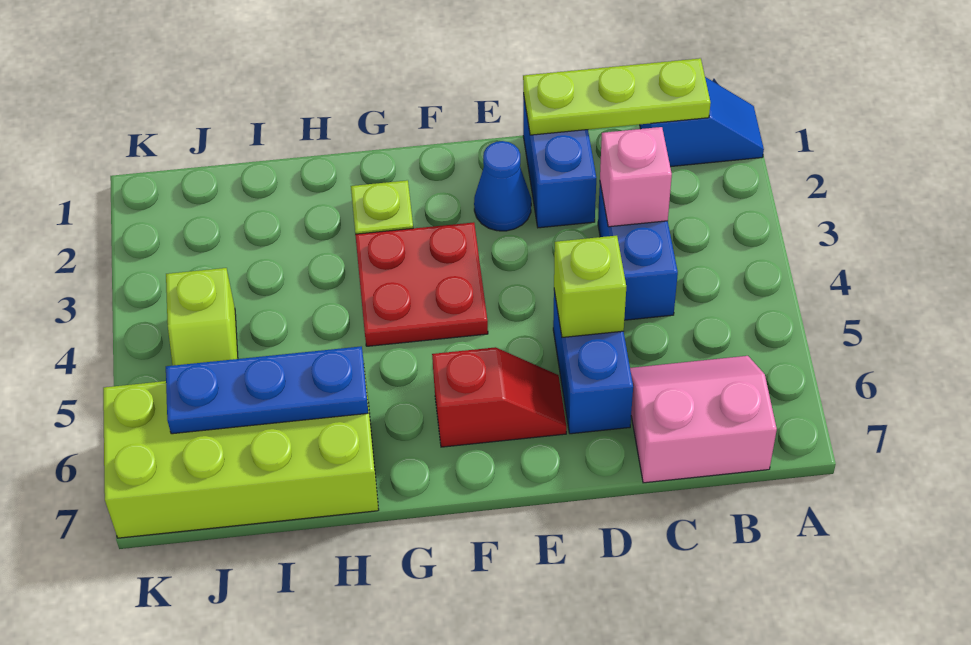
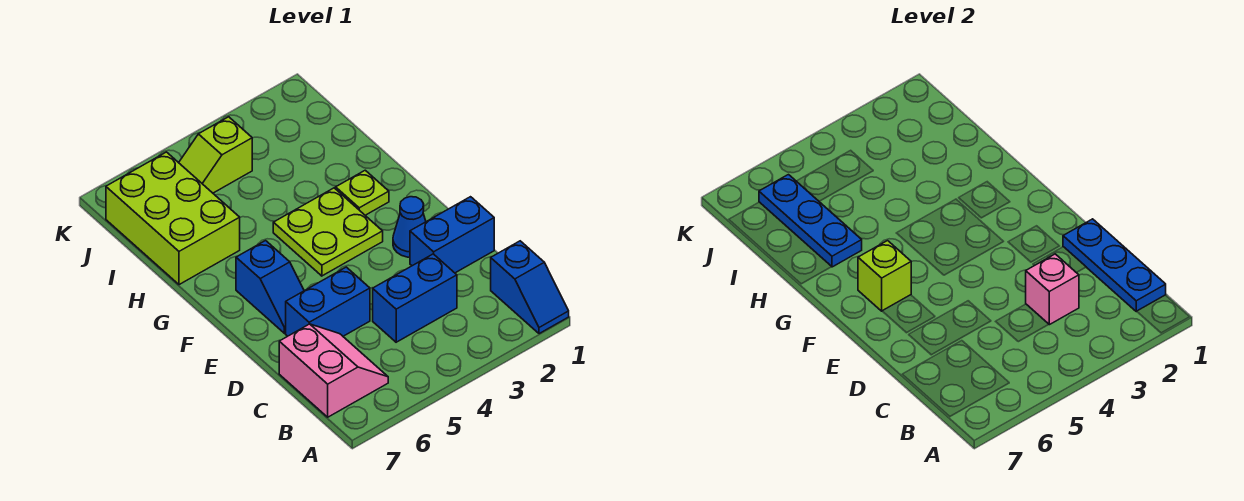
lime plate B1:D1 level 2 -> blue plate B1:D1 level 2
lime brick D5 level 2 -> lime brick F6 level 2
red slope E6:F6 level 1 top F -> blue slope E6:F6 level 1 top F
red plate F3:G4 level 1 -> lime plate F3:G4 level 1
lime brick H6:K7 level 1 -> lime brick H6:J7 level 1

